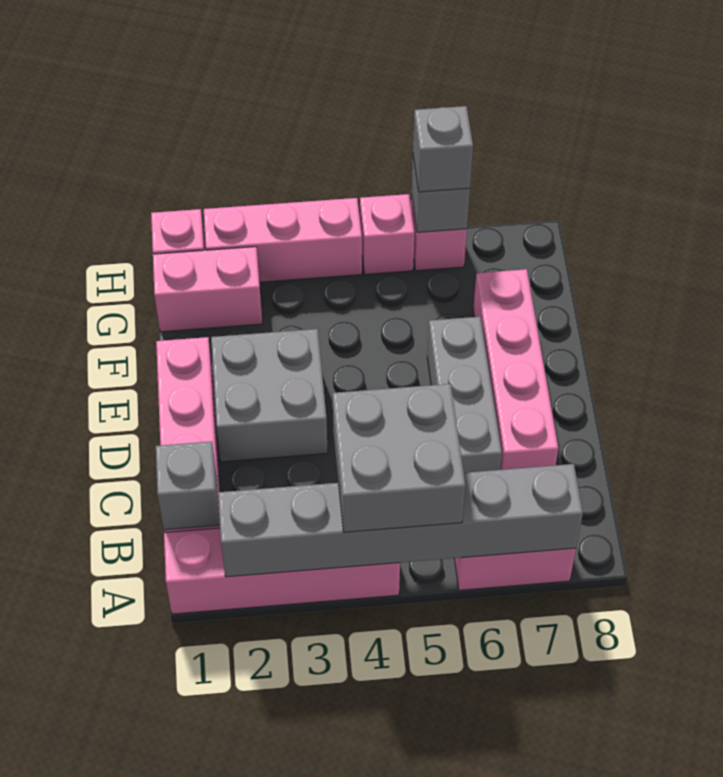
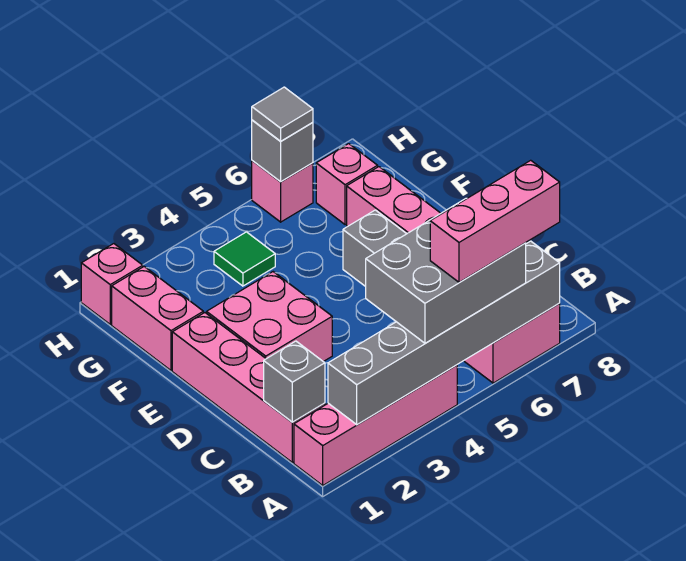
grey brick A4:B5 level 3 -> grey brick A4:B6 level 3
grey brick D2:E3 level 1 -> pink brick D2:E3 level 1
pink brick G1:G2 level 1 -> pink brick F1:G1 level 1
none -> green tile G4 level 1
pink brick H2:H4 level 1 -> pink brick A5:A7 level 4
pink brick H5 level 1 -> pink brick G7 level 1
grey brick H6 level 3 -> grey tile H6 level 3

